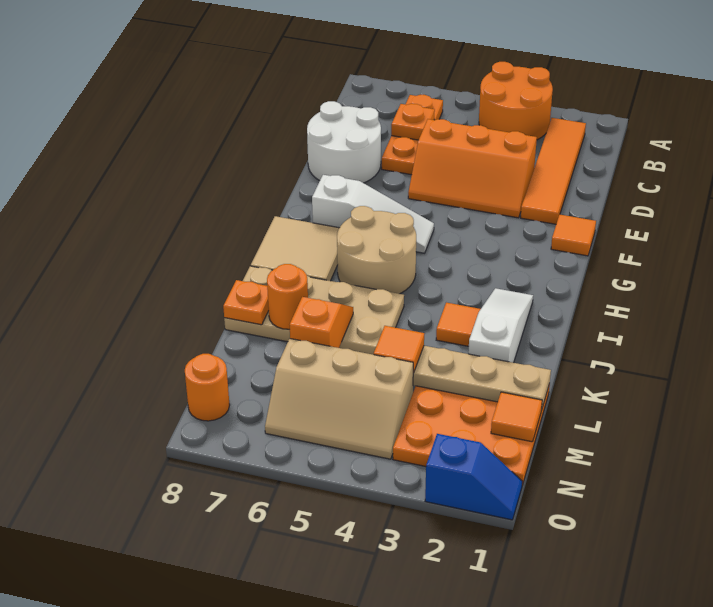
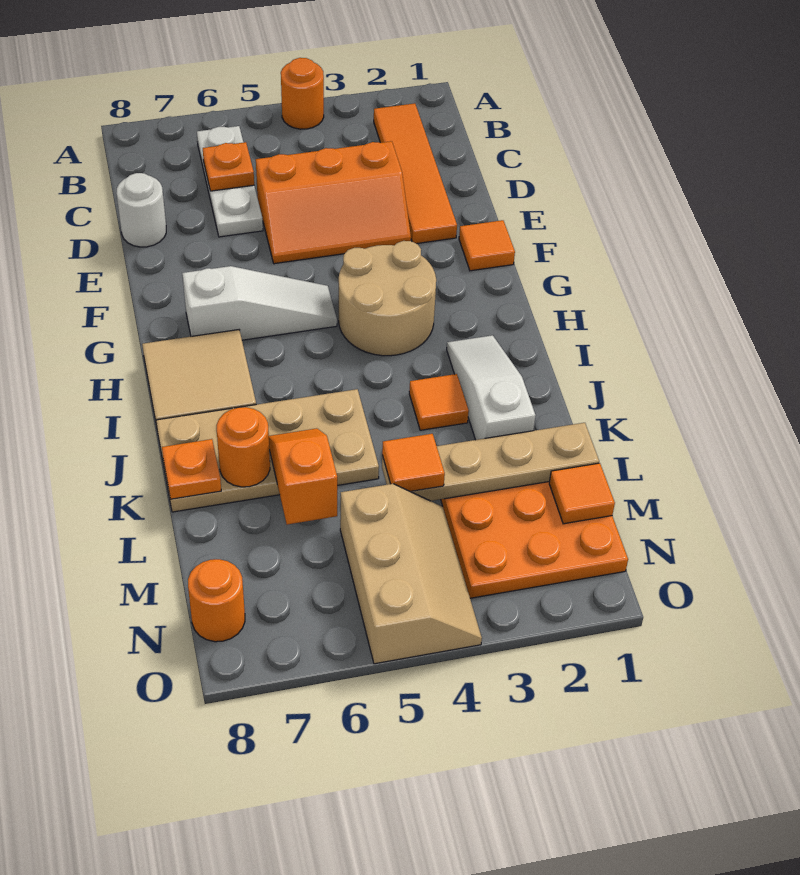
orange round brick A3:B4 level 1 -> orange round brick A4 level 1
orange plate B6:D6 level 1 -> white plate B6:D6 level 1
white round brick D7:E8 level 1 -> white round brick D8 level 1
tan round brick H5:I6 level 1 -> tan round brick G3:H4 level 1
tan slope M4:N6 level 1 top M -> tan slope M4:O5 level 1 top 5
blue slope O1:O2 level 1 top 2 -> none

